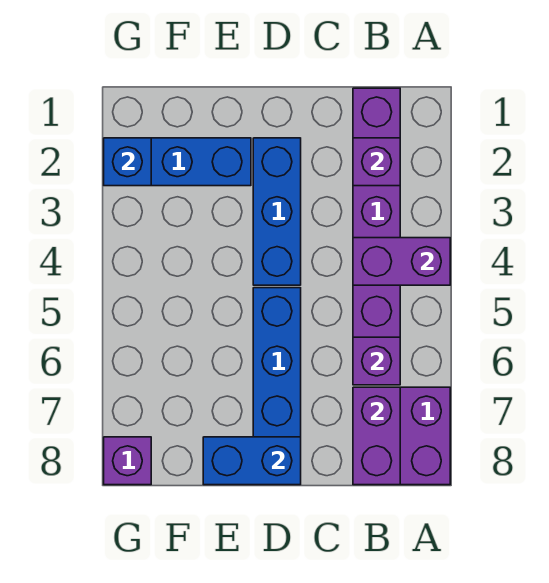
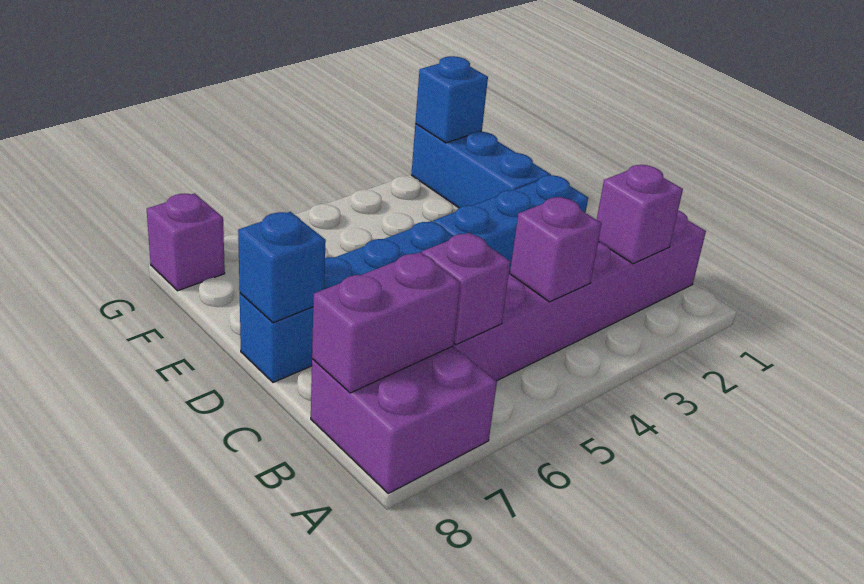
purple brick A4:B4 level 2 -> purple brick B4 level 2
blue brick D8:E8 level 2 -> blue brick D8 level 2

